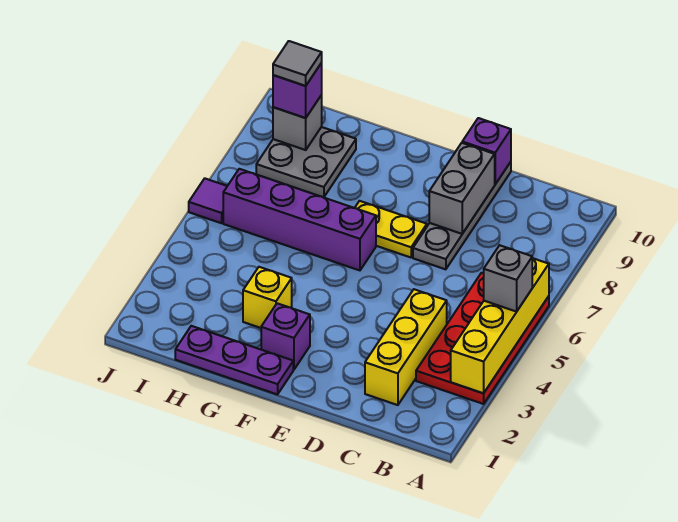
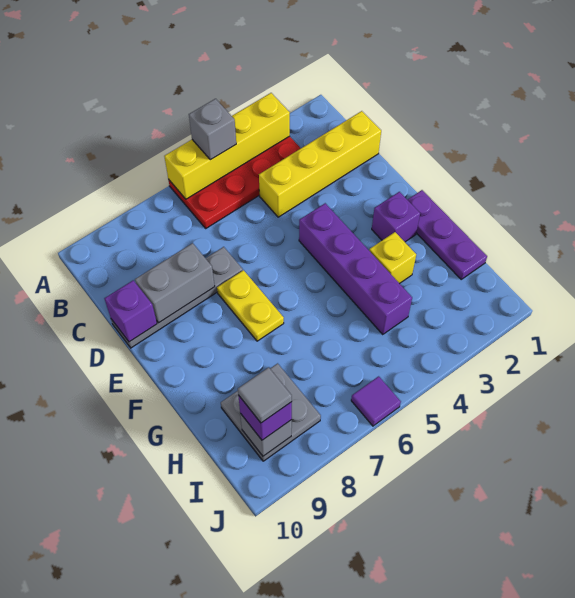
yellow brick C2:C4 level 1 -> yellow brick C1:C4 level 1
purple brick F6:I6 level 1 -> purple brick E4:H4 level 1

